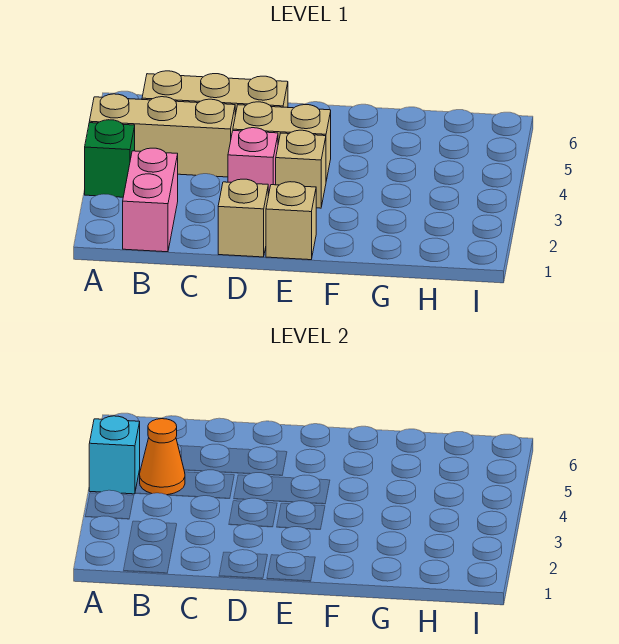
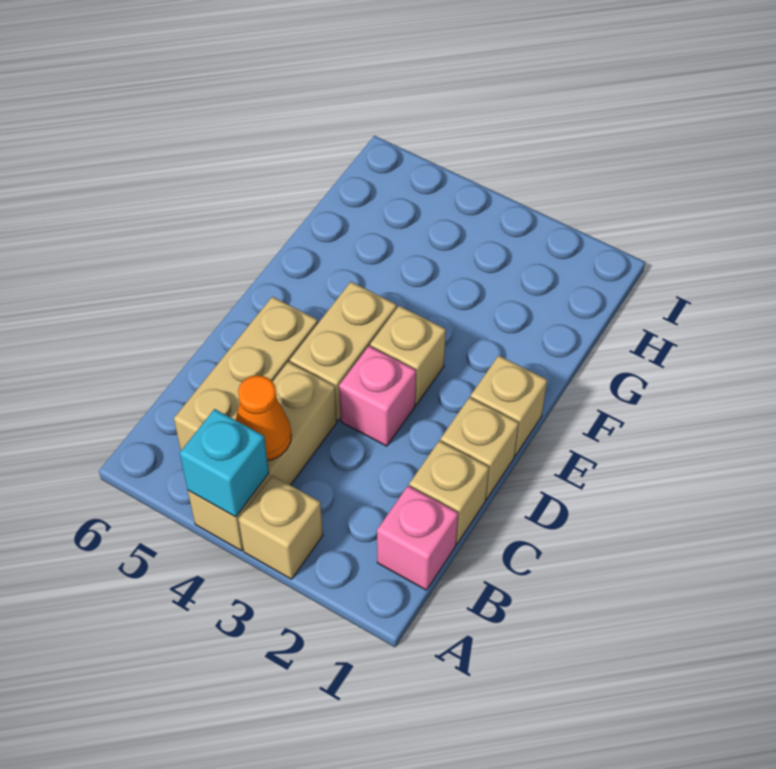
green brick A3 level 1 -> tan brick A3 level 1
pink brick B1:B2 level 1 -> pink brick B1 level 1
none -> tan brick C1 level 1

